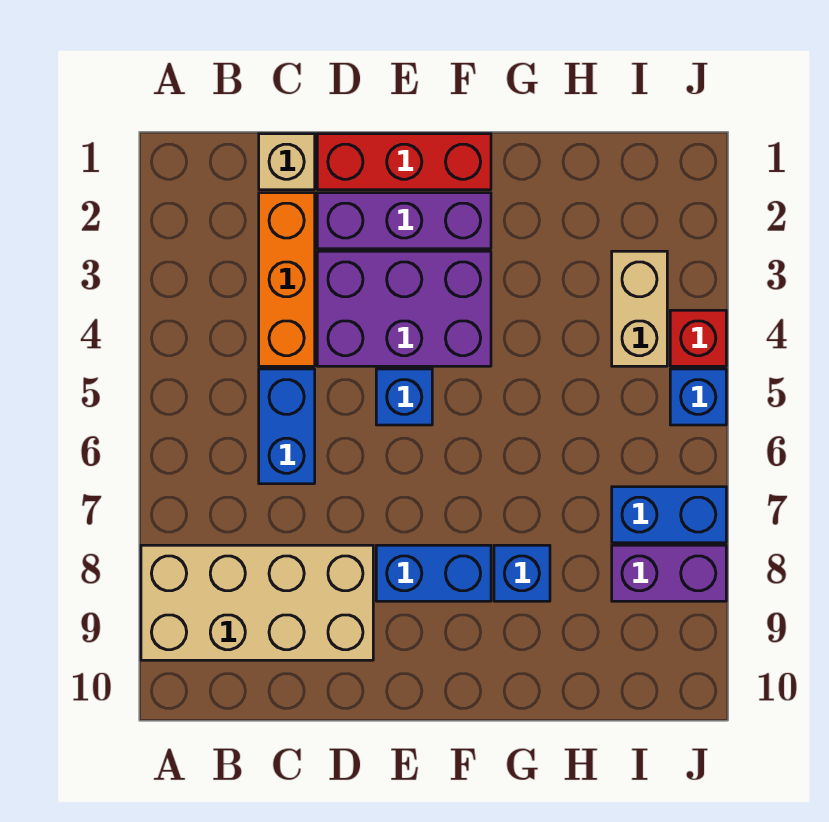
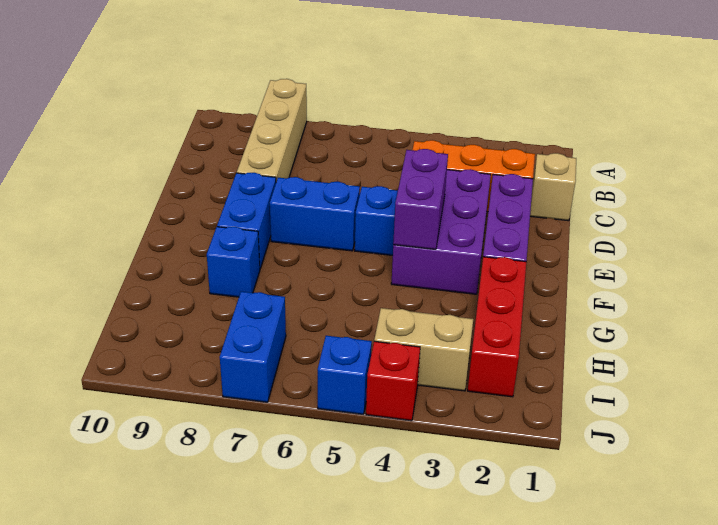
tan brick A8:D9 level 1 -> tan brick A8:D8 level 1
blue brick C5:C6 level 1 -> blue brick E6:E7 level 1
red brick D1:F1 level 1 -> red brick G2:I2 level 1
purple brick I8:J8 level 1 -> purple brick E4:F4 level 2

